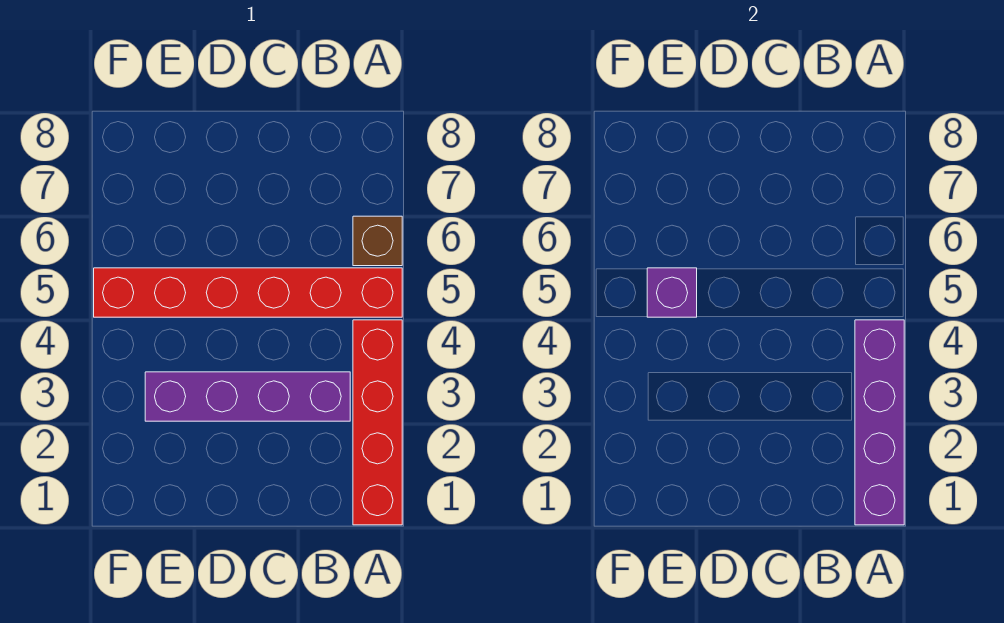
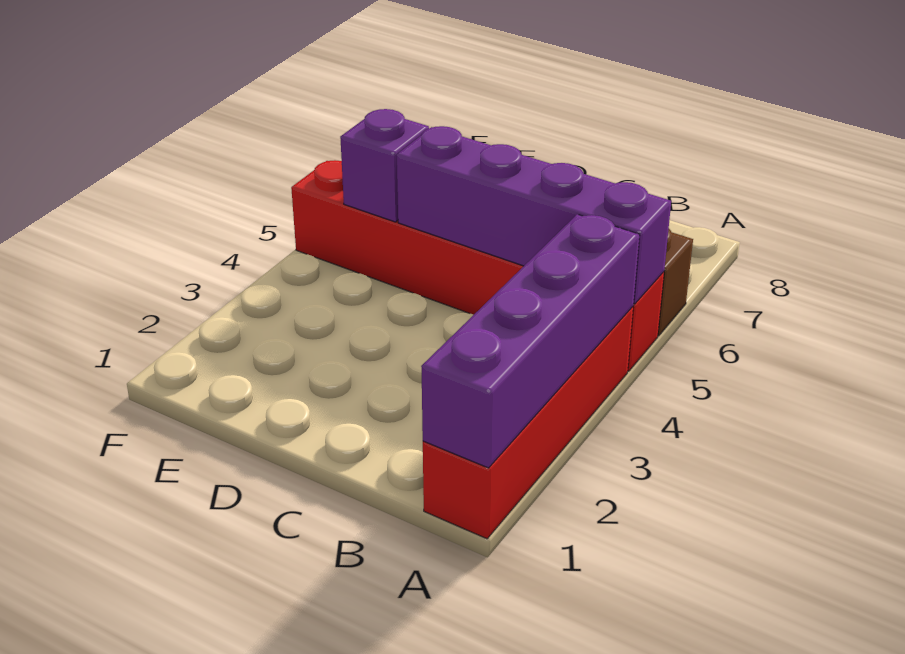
purple brick B3:E3 level 1 -> purple brick A5:D5 level 2

